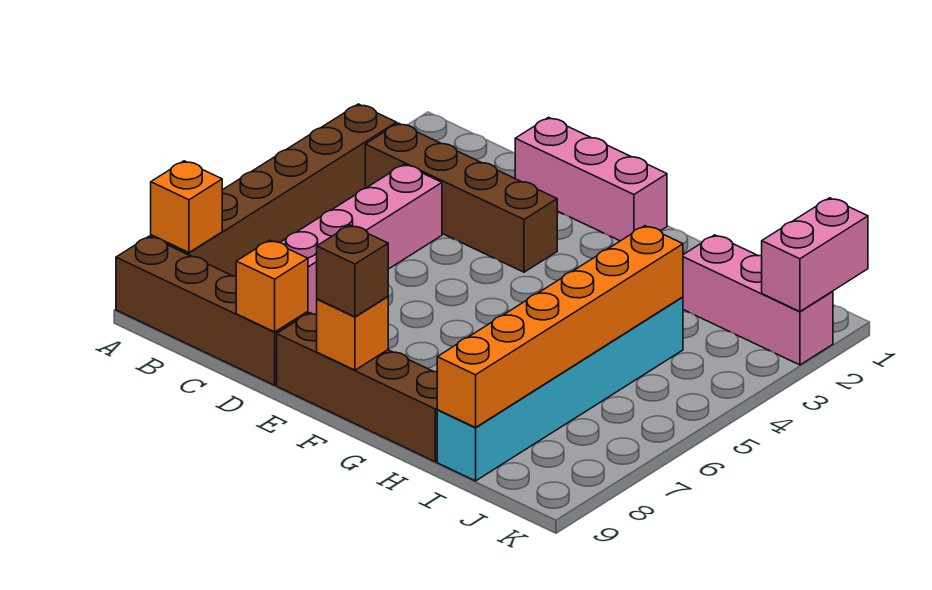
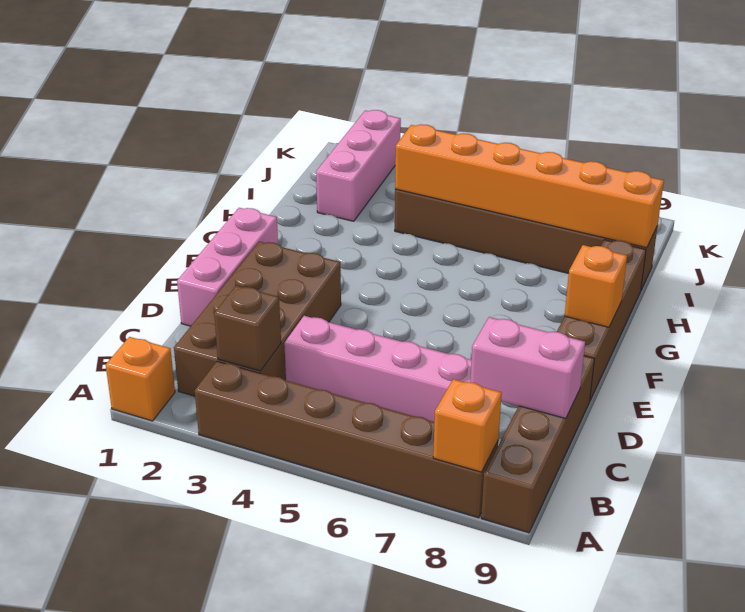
brown brick B3:E3 level 1 -> brown brick B2:E3 level 1
orange brick D9 level 2 -> orange brick A1 level 1
brown brick F9 level 3 -> brown brick B3 level 2
cyan brick I4:I9 level 1 -> brown brick I4:I9 level 1
pink brick K1:K2 level 2 -> pink brick C8:C9 level 2

